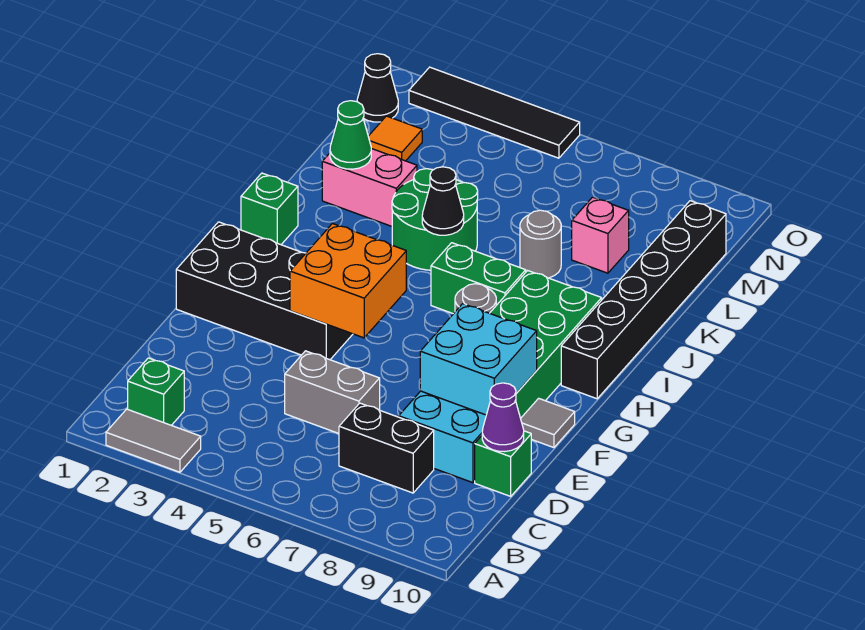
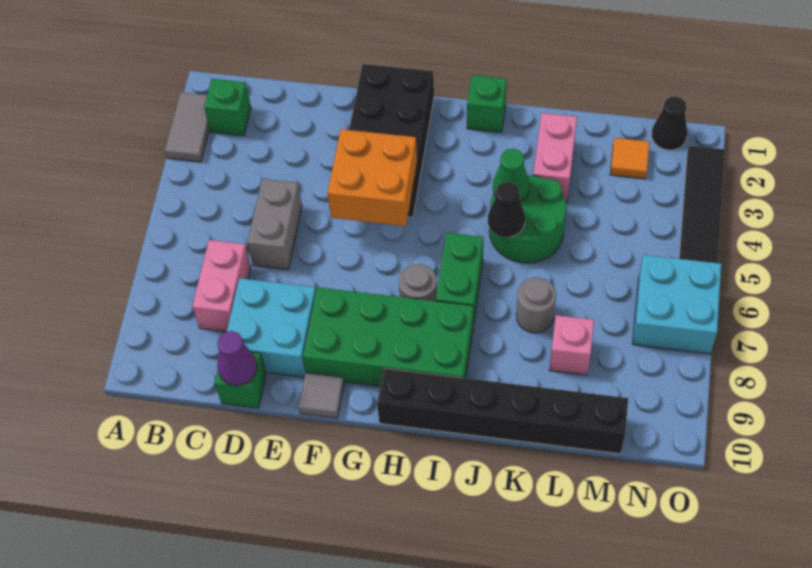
black brick C7:C8 level 1 -> pink brick C7:C8 level 1
cyan brick E8:F9 level 2 -> cyan brick N6:O7 level 1
green cone K2 level 2 -> green cone J4 level 2

